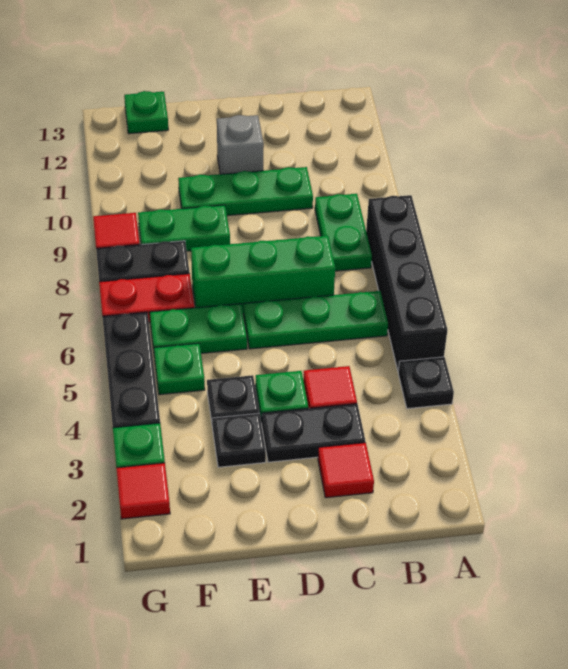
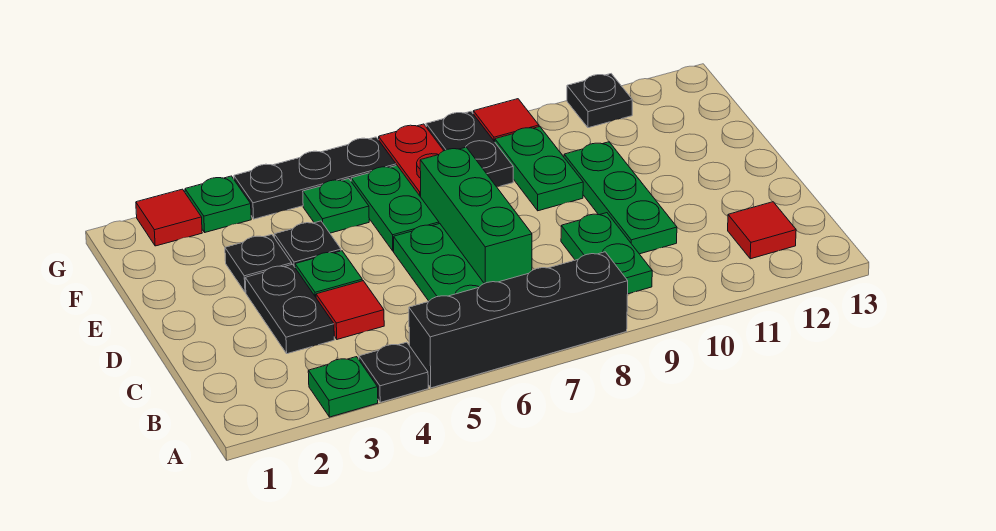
green plate B8:B9 level 1 -> green plate B9:C9 level 1
red tile C2 level 1 -> red tile B12 level 1
grey brick D11 level 1 -> none
green plate F13 level 1 -> green plate A3 level 1
none -> black plate G11 level 1

